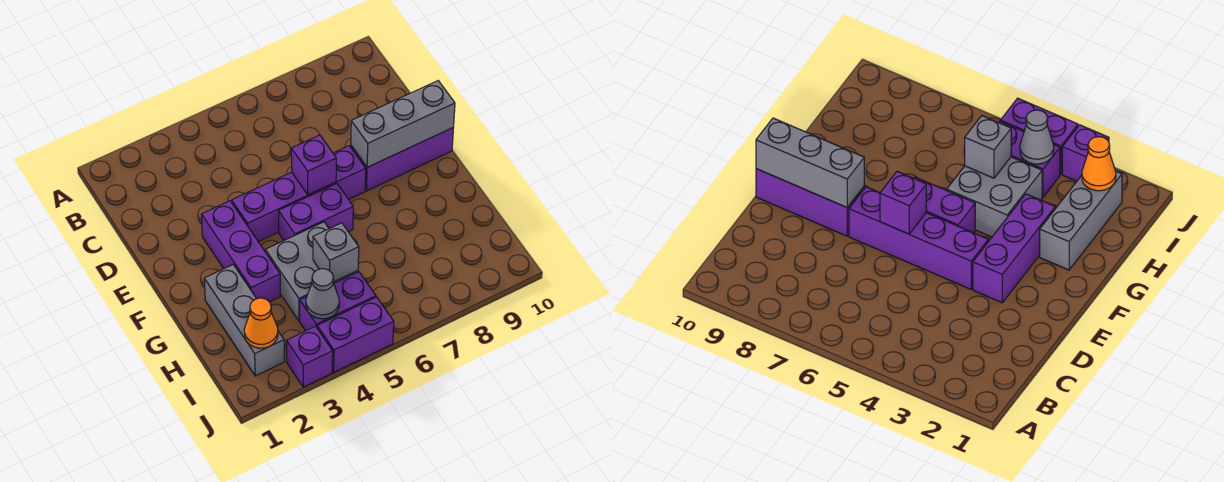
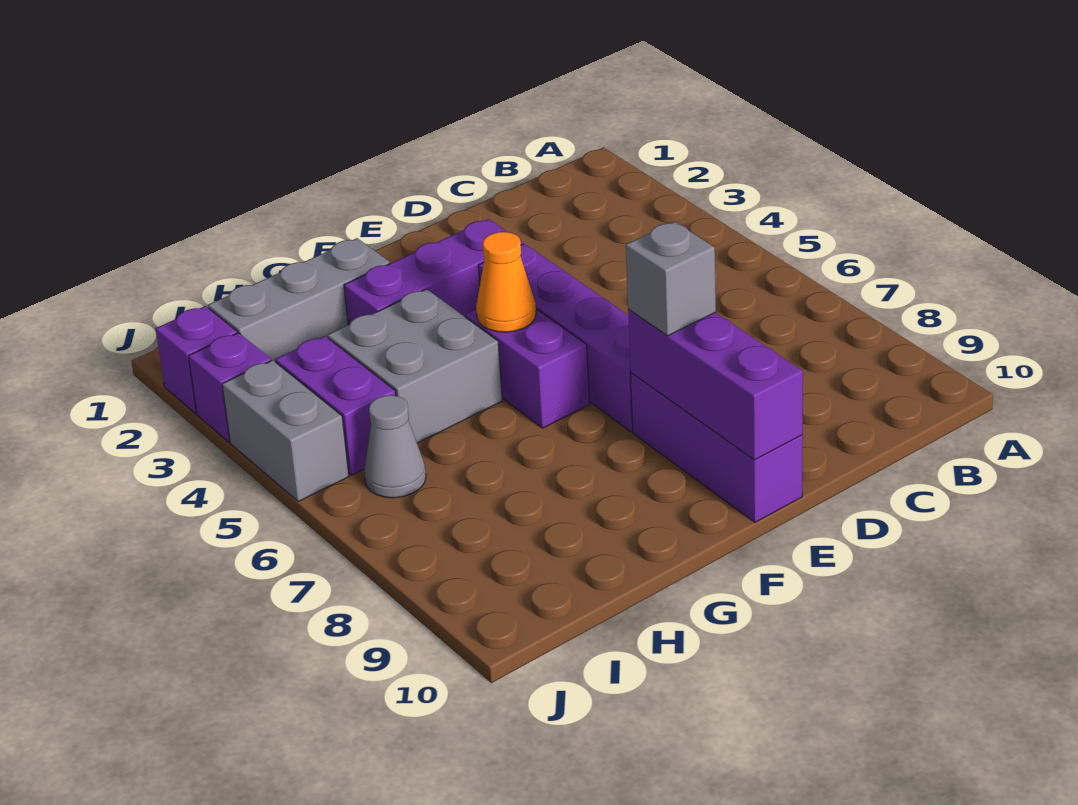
purple brick E6 level 2 -> purple brick J2 level 1
grey brick E8:E10 level 2 -> purple brick E8:E10 level 2
grey brick H5 level 2 -> grey brick E8 level 3
orange cone I2 level 2 -> orange cone F5 level 2
grey cone I4 level 2 -> grey cone I6 level 1
purple brick J4:J5 level 1 -> grey brick J4:J5 level 1

